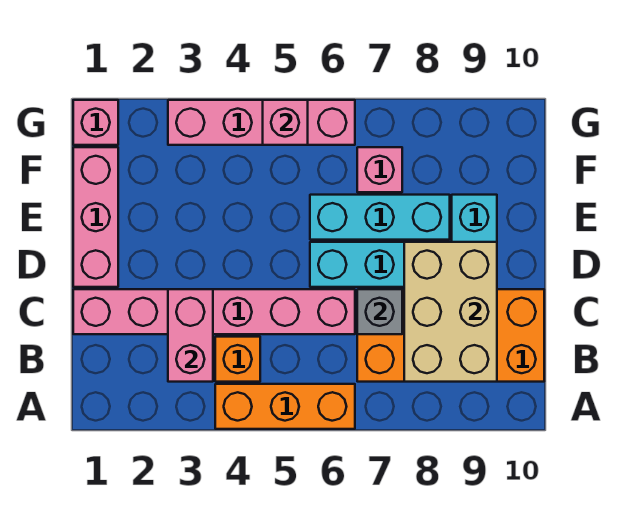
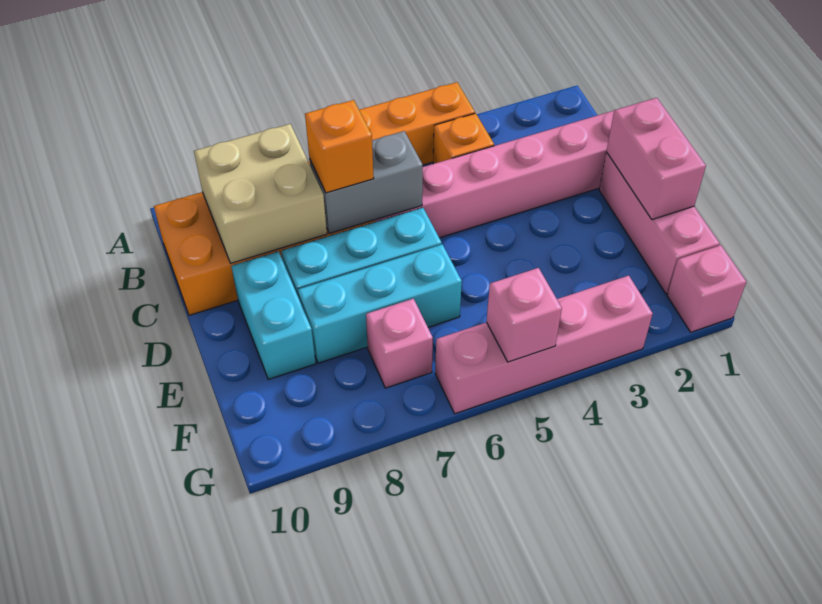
pink brick B3:C3 level 2 -> pink brick D1:E1 level 2
tan brick B8:D9 level 2 -> tan brick B8:C9 level 2
grey brick C7 level 2 -> grey brick C6:C7 level 2
none -> orange brick C7 level 3

